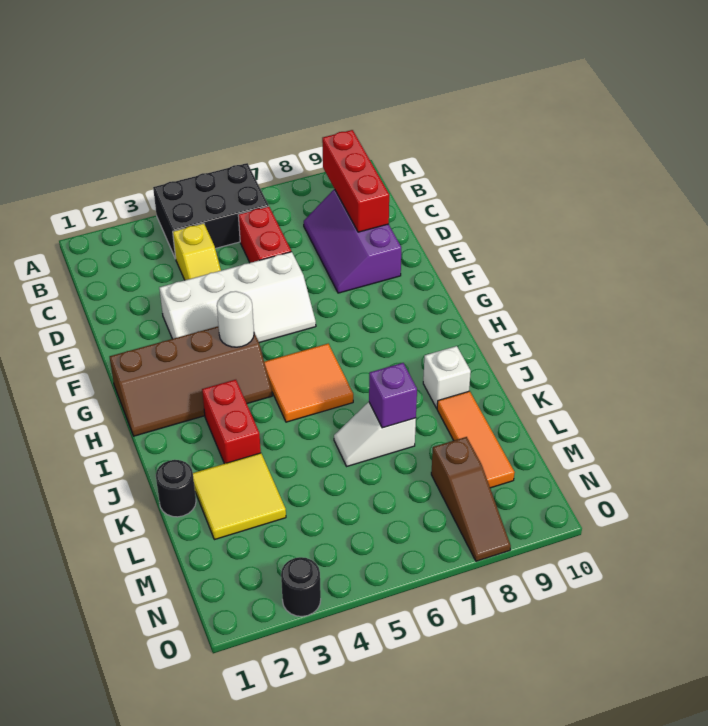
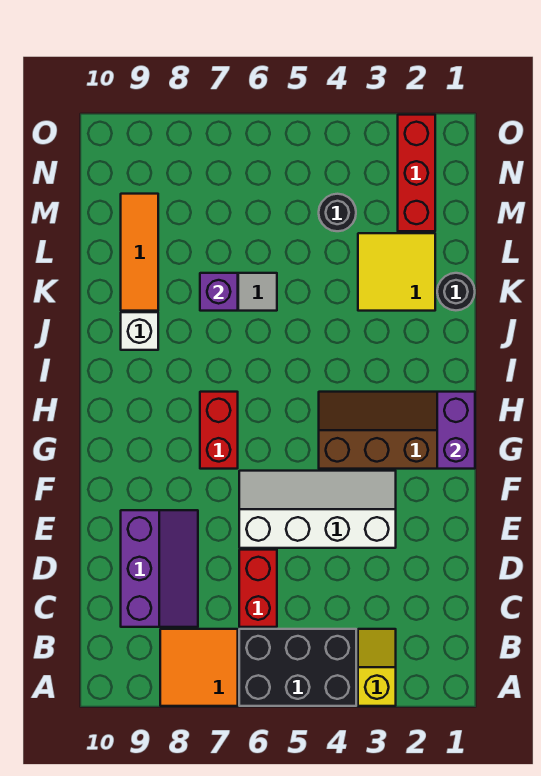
red brick B9:D9 level 2 -> red brick M2:O2 level 1
yellow slope C4:D4 level 1 top C -> yellow slope A3:B3 level 1 top A
none -> purple brick G1:H1 level 2
white round brick G4 level 2 -> none
orange tile H5:I6 level 1 -> orange tile A7:B8 level 1
red brick I3:J3 level 1 -> red brick G7:H7 level 1
brown slope M8:O8 level 1 top M -> none
black round brick O3 level 1 -> black round brick M4 level 1

